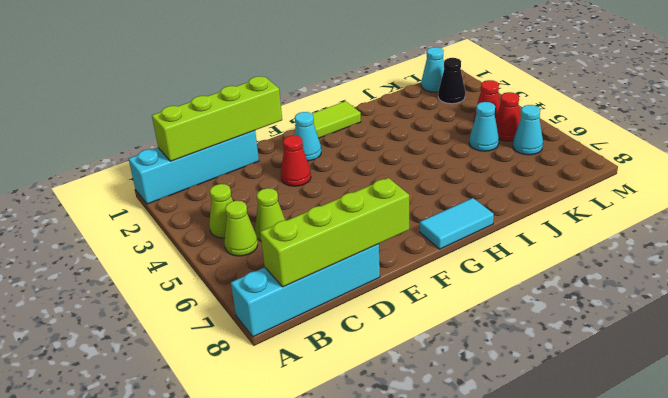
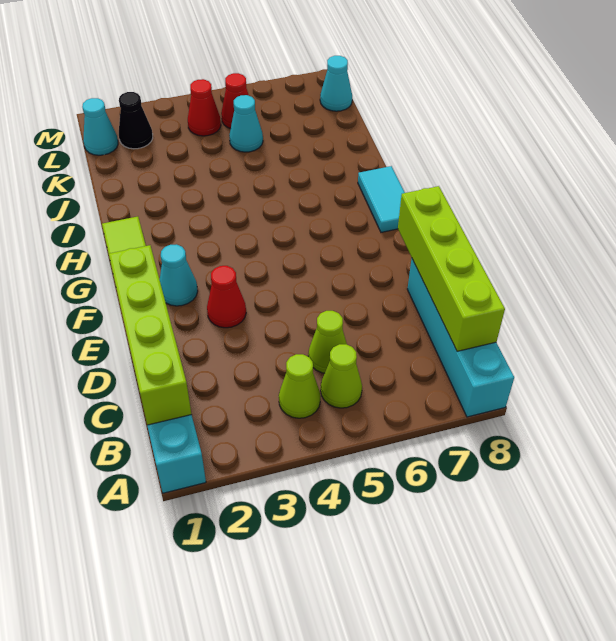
cyan cone L6 level 1 -> cyan cone L8 level 1

